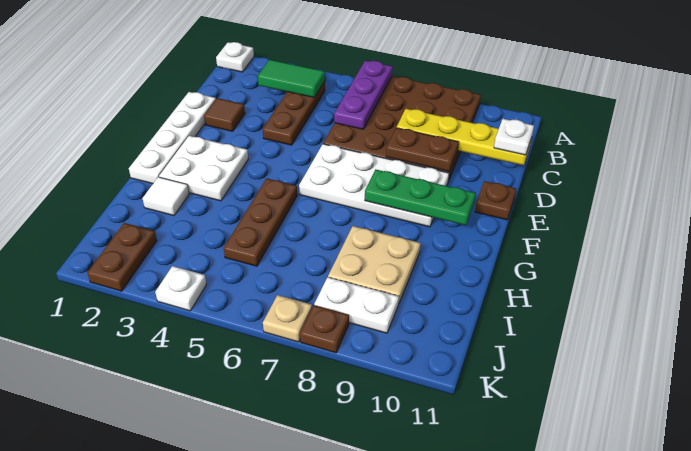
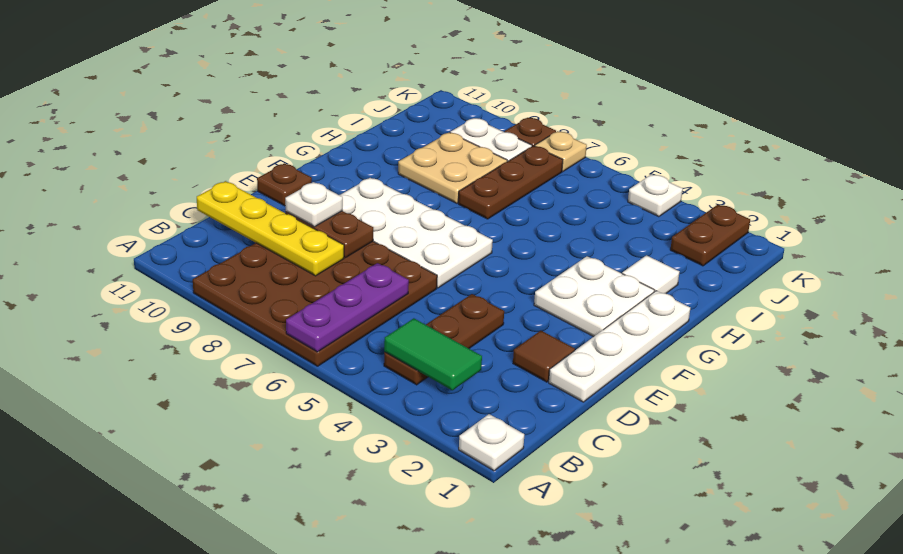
white plate C11 level 3 -> white plate D9 level 3
green plate F8:F10 level 2 -> none
brown plate G5:I5 level 1 -> brown plate H7:J7 level 1

